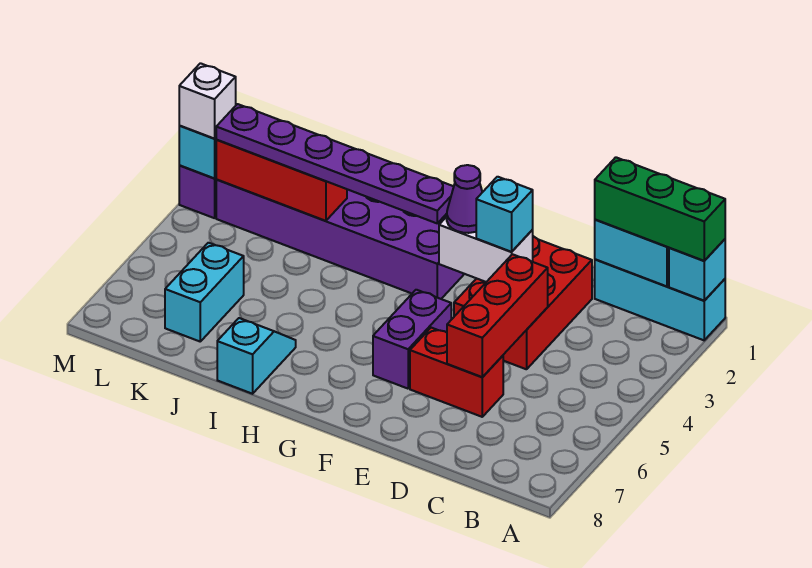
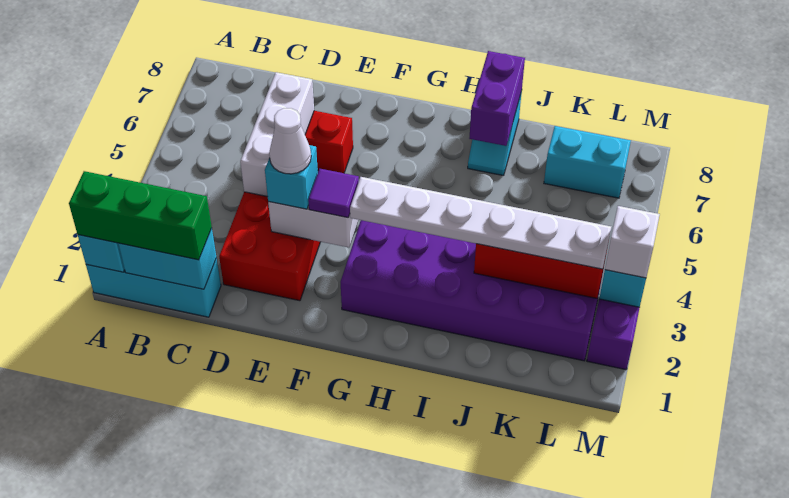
red brick D4:D6 level 2 -> white brick D4:D6 level 2
none -> white cone E3 level 4
purple cone F3 level 3 -> purple tile F3 level 3
purple brick F5:F6 level 1 -> purple brick I7:I8 level 2
purple plate G3:L3 level 3 -> white plate G3:L3 level 3
cyan brick K6:K7 level 1 -> cyan brick K7:L7 level 1

